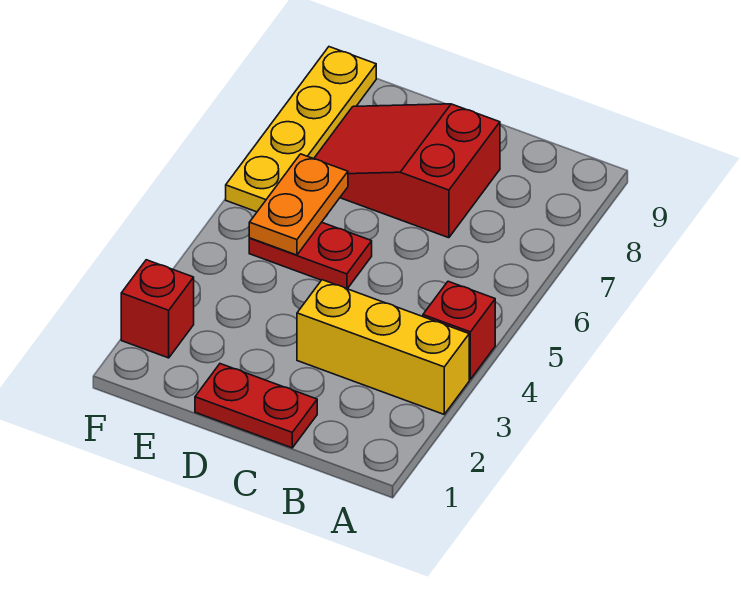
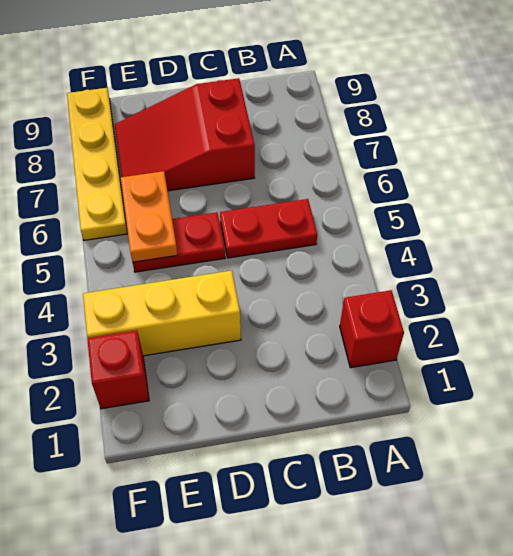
yellow brick A3:C3 level 1 -> yellow brick D3:F3 level 1
red brick A4 level 1 -> red brick A2 level 1
red plate C1:D1 level 1 -> red plate B5:C5 level 1

